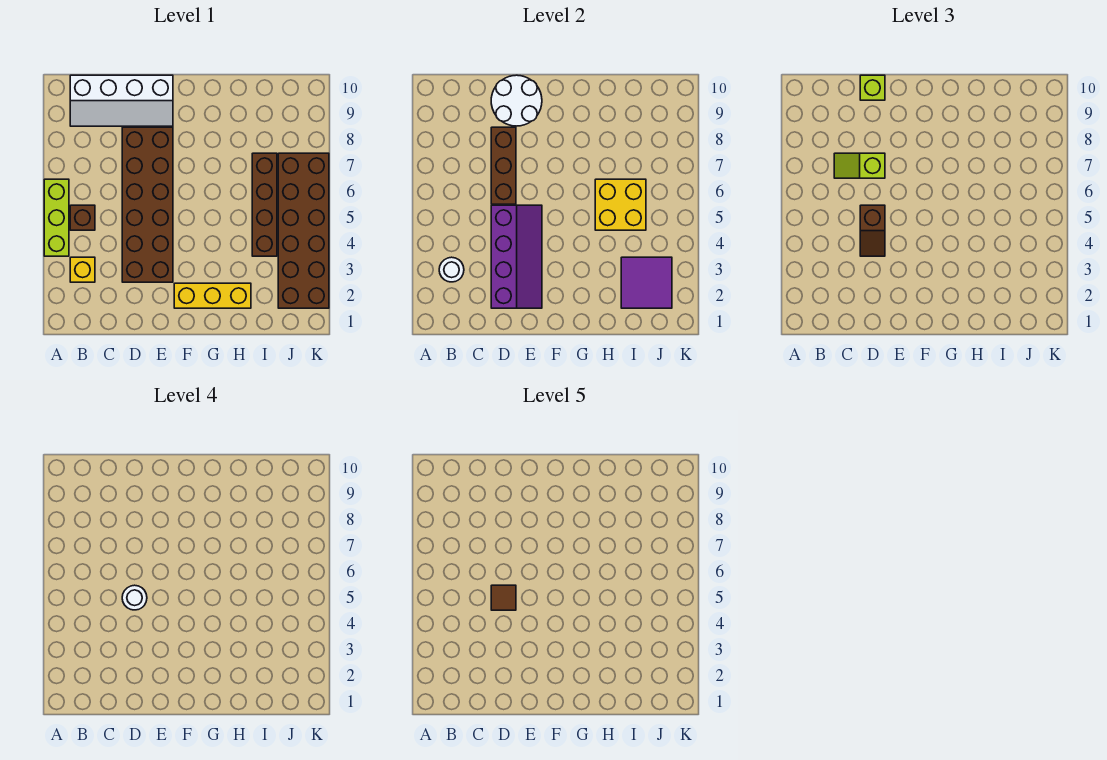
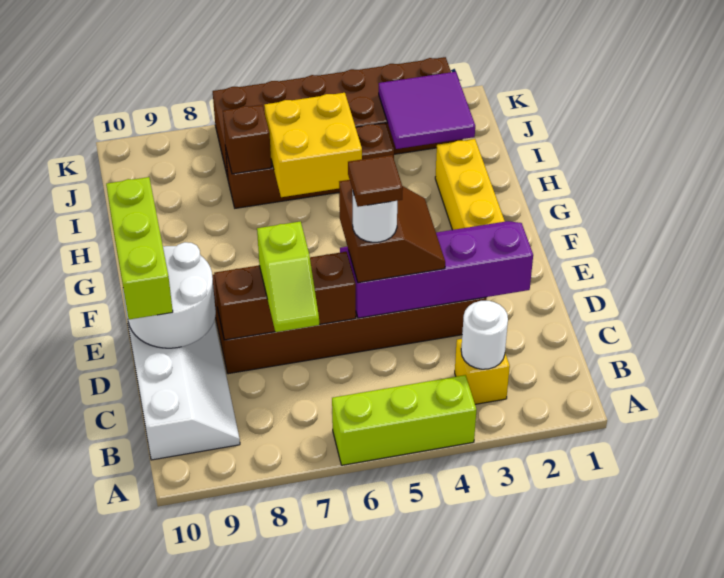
brown brick B5 level 1 -> brown brick I7 level 2
brown slope D4:D5 level 3 top 5 -> brown slope D4:E5 level 3 top 5
lime brick D10 level 3 -> lime brick D10:F10 level 3

